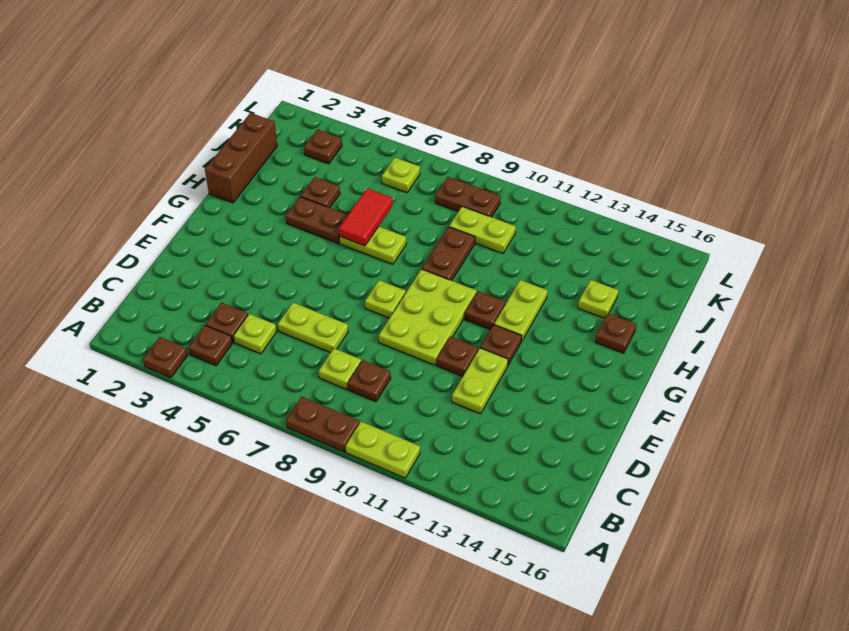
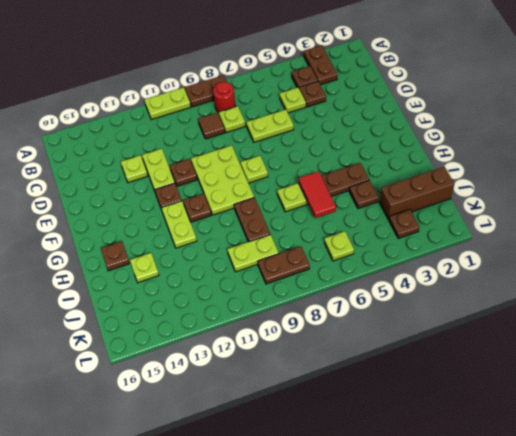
brown plate A3 level 1 -> brown plate A3:B3 level 1
none -> red round brick B8 level 1
brown plate C9 level 1 -> brown tile C9 level 1
none -> lime plate D13 level 1
brown brick H1:J1 level 1 -> brown brick J1:J3 level 1

